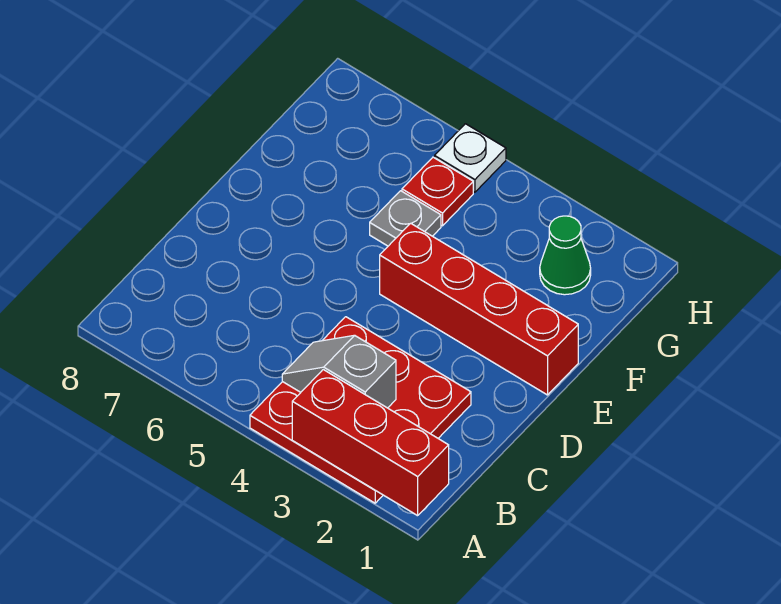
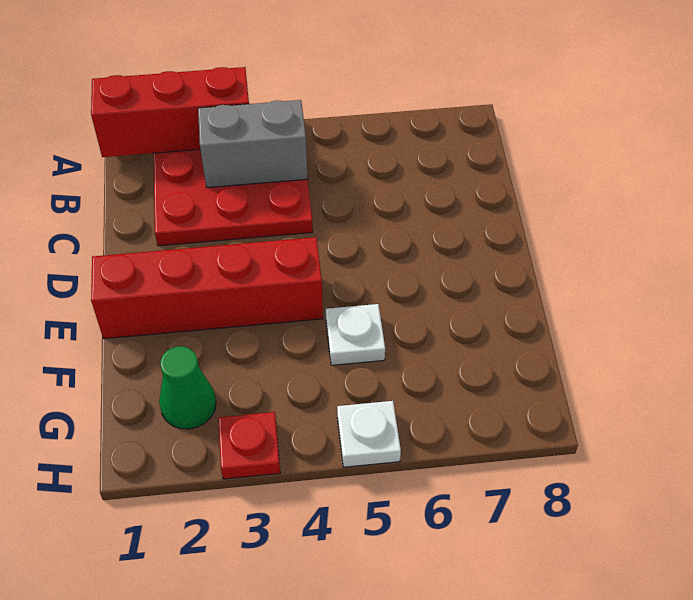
grey slope B3:B4 level 2 top 3 -> grey brick B3:B4 level 2
grey plate F5 level 1 -> white plate F5 level 1
red plate G5 level 1 -> red plate H3 level 1

